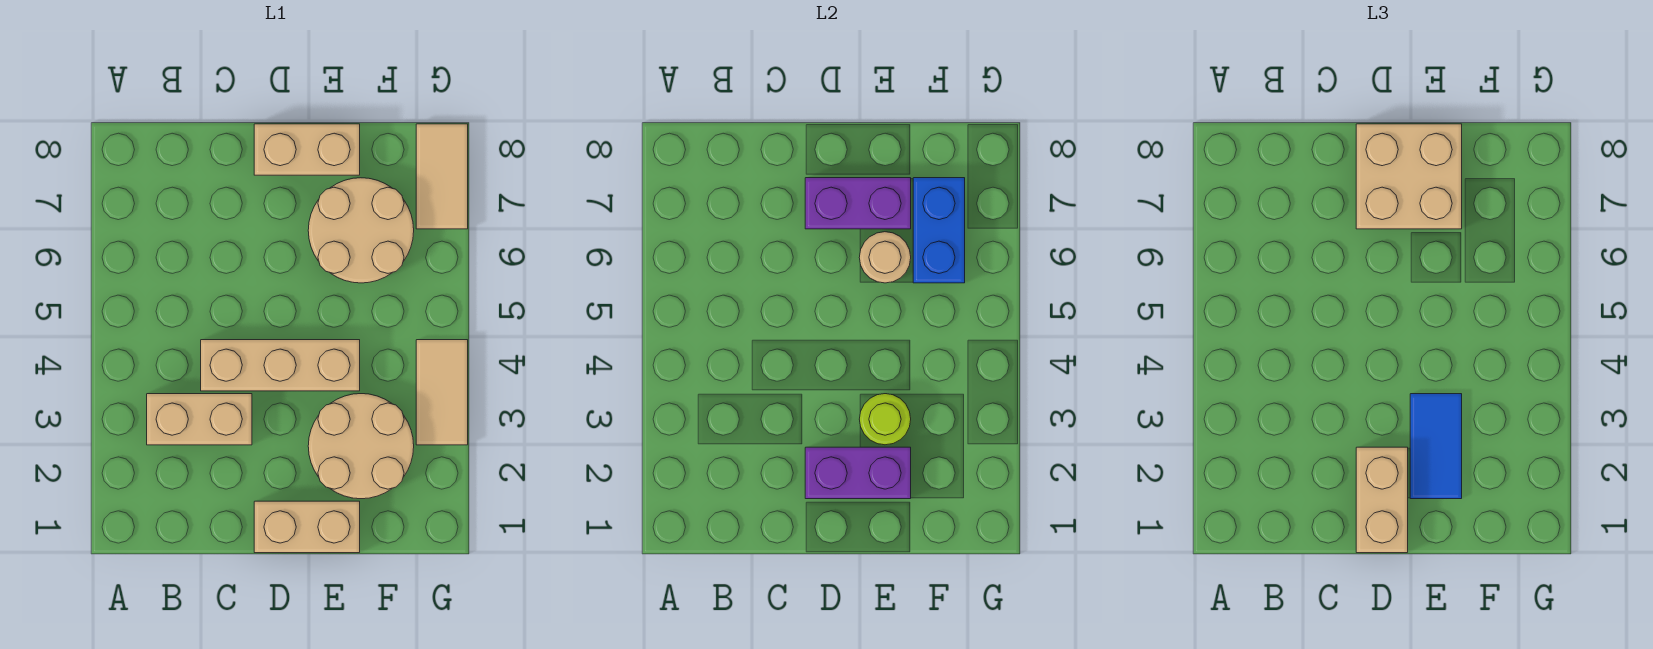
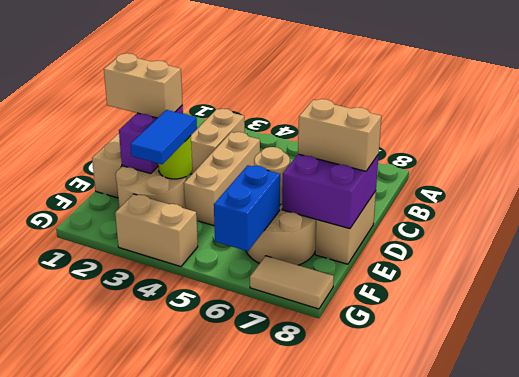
purple brick D7:E7 level 2 -> purple brick D7:E8 level 2
tan brick D7:E8 level 3 -> tan brick D7:D8 level 3
blue tile E2:E3 level 3 -> blue tile E3:F3 level 3
blue brick F6:F7 level 2 -> blue brick F6:G6 level 2
tan tile G3:G4 level 1 -> tan brick G3:G4 level 1

